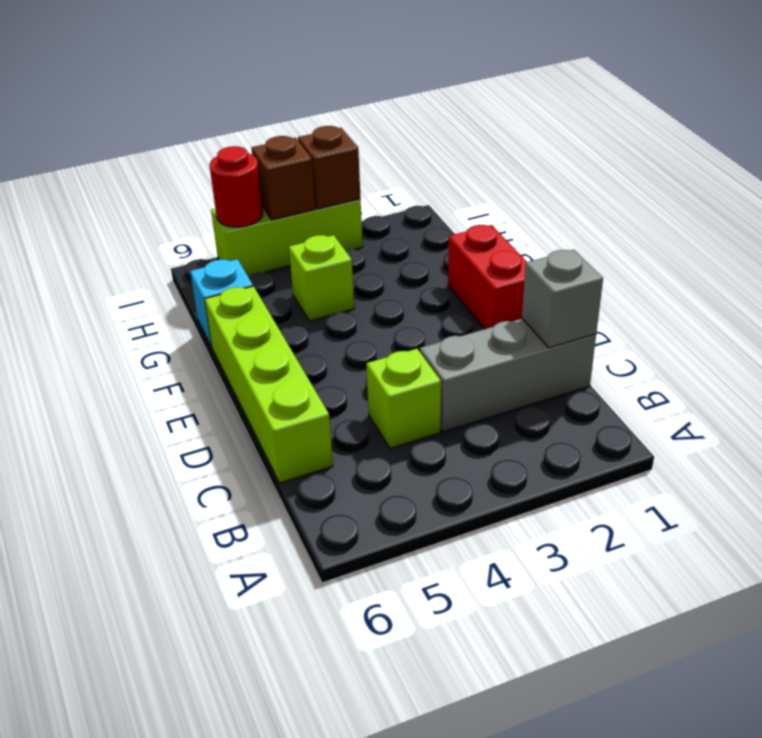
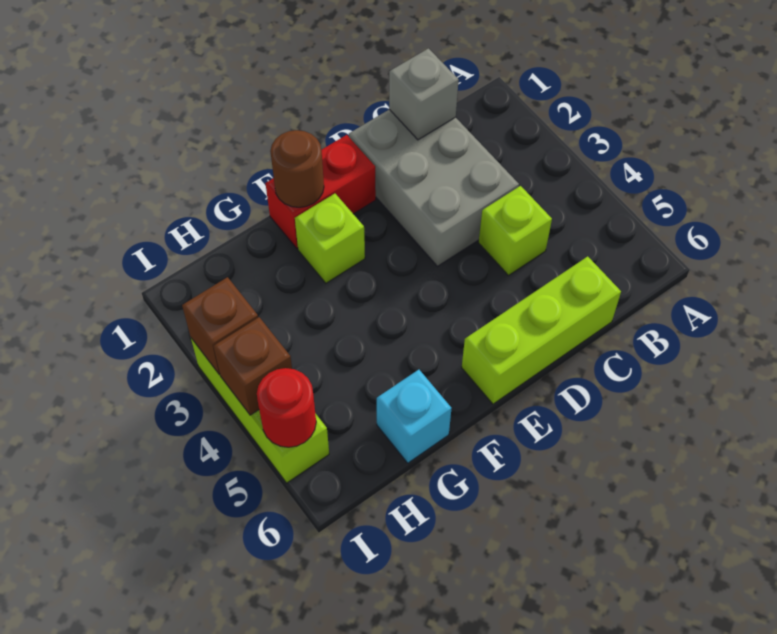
grey brick C1:C3 level 1 -> grey brick C1:D3 level 1
lime brick C6:F6 level 1 -> lime brick C6:E6 level 1
none -> brown round brick F1 level 2
lime brick G4 level 1 -> lime brick F2 level 1

